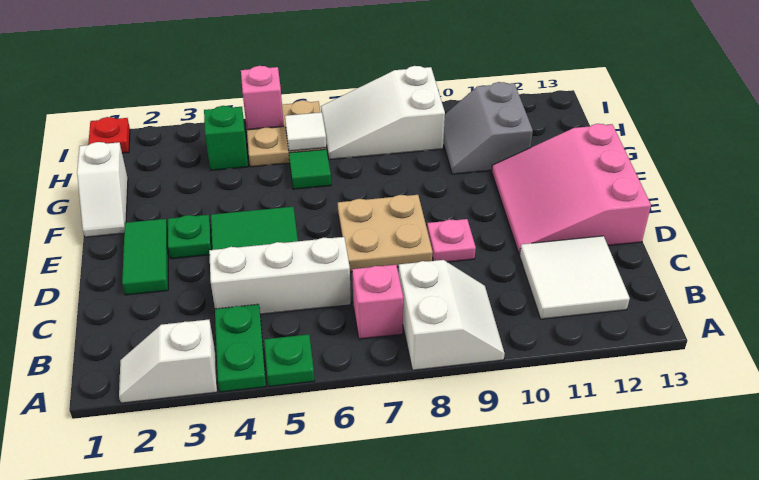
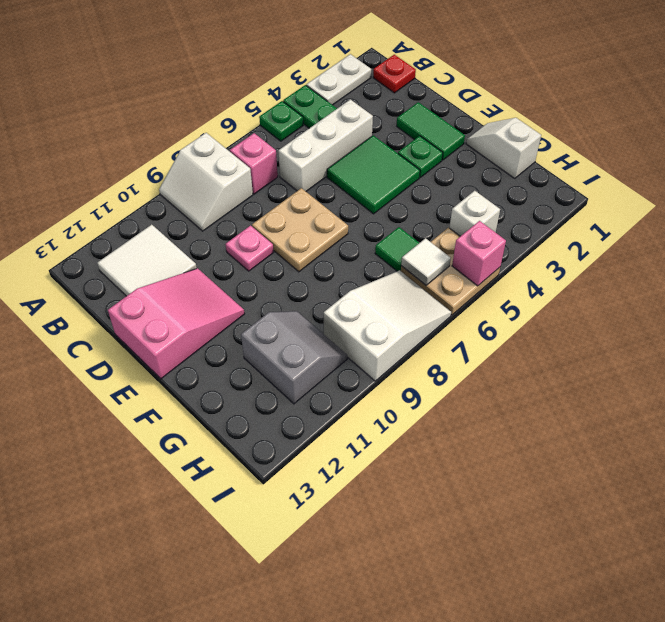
white slope A2:A3 level 1 top 3 -> white plate A2:A3 level 1
pink slope D11:F13 level 1 top 13 -> pink slope D11:E13 level 1 top 13
green brick H4 level 1 -> white brick H4 level 1
red plate I1 level 1 -> red plate B1 level 1

